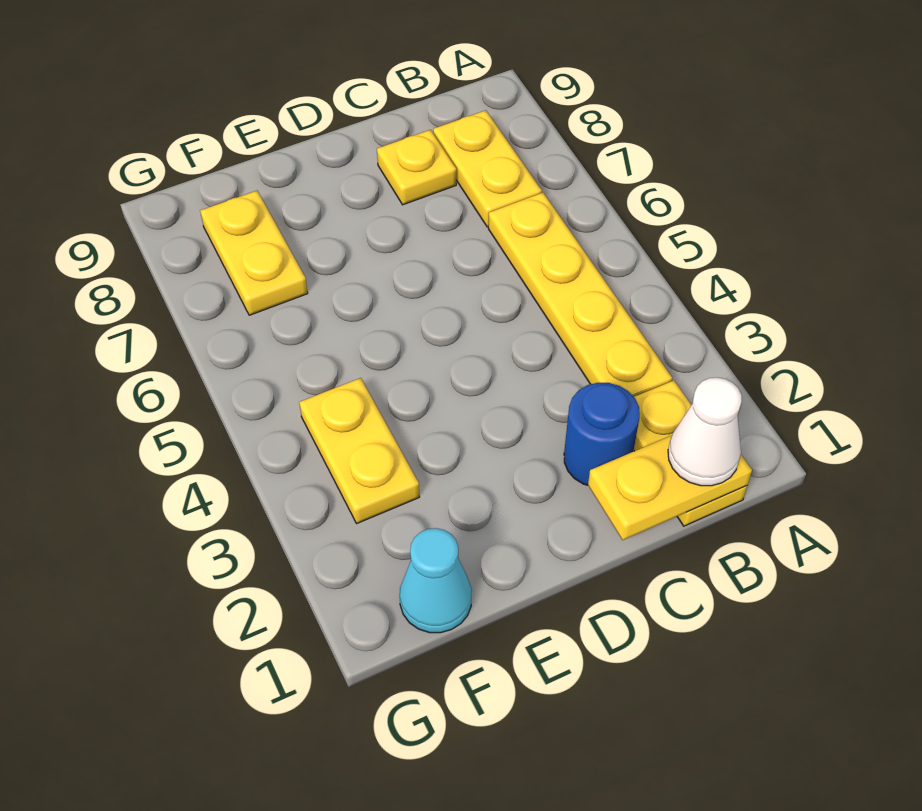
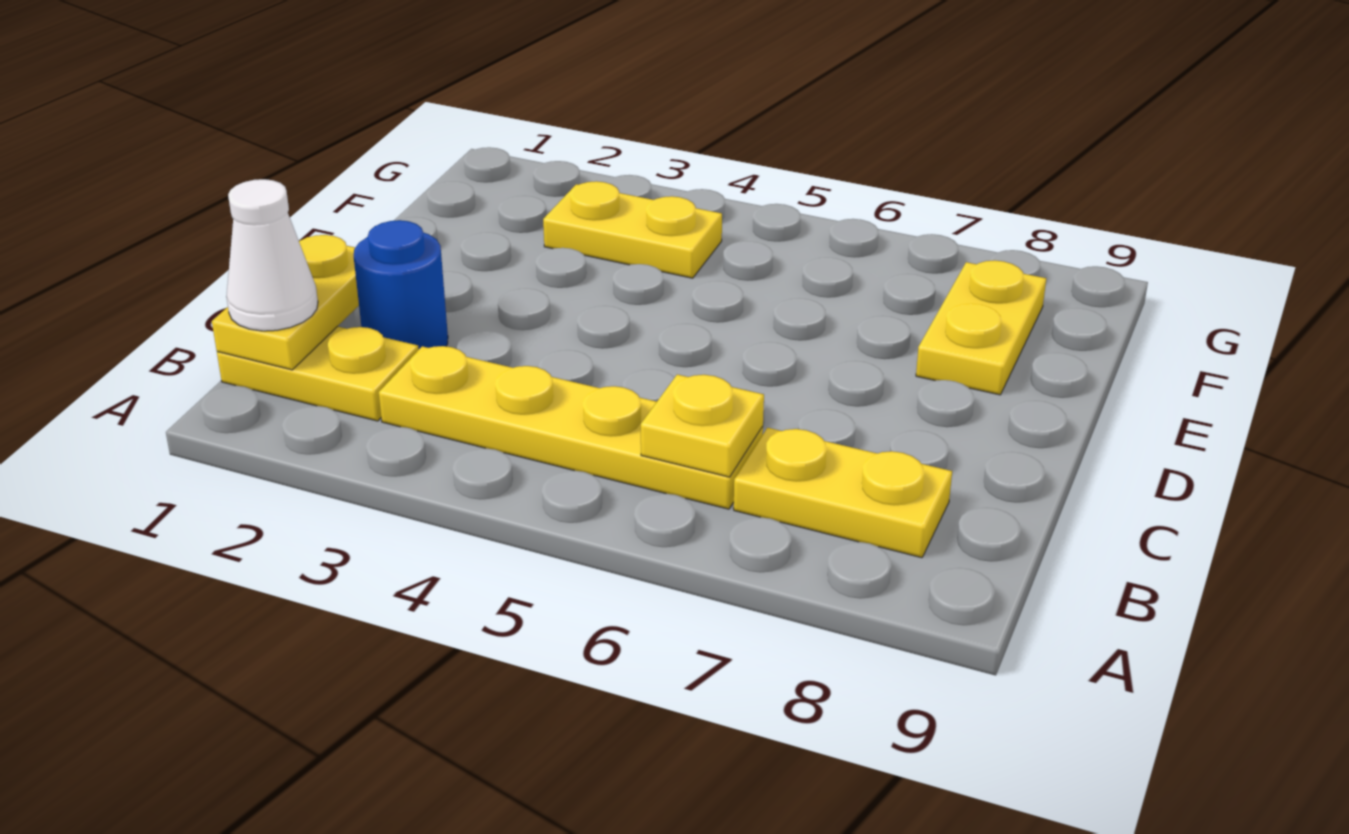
yellow plate C8 level 1 -> yellow plate B6 level 2
cyan cone F1 level 1 -> none
yellow plate F7:F8 level 1 -> yellow plate E8:F8 level 1

